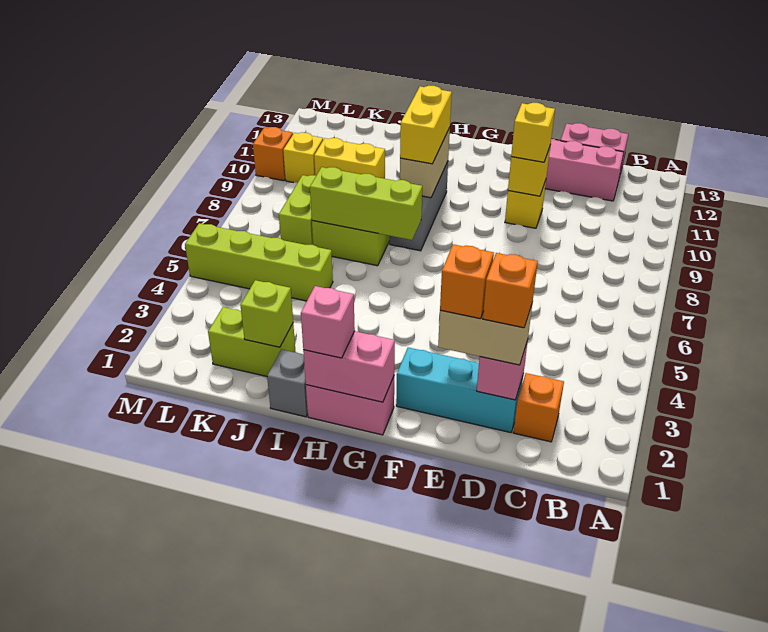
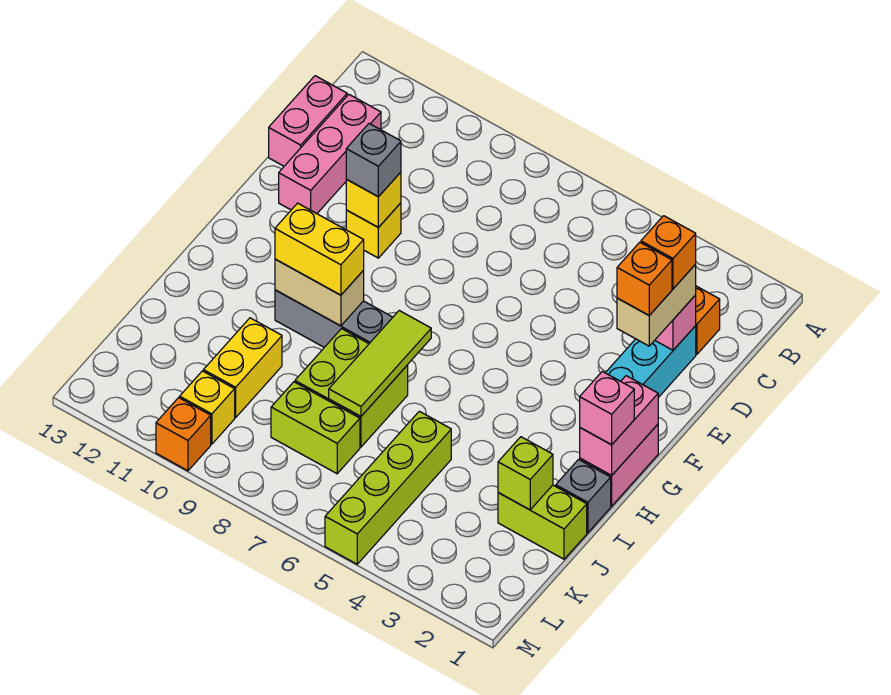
yellow brick E10 level 3 -> grey brick E10 level 3
lime brick H7:J7 level 2 -> lime tile H7:J7 level 2
lime brick J2:K2 level 1 -> lime brick J1:J2 level 1

